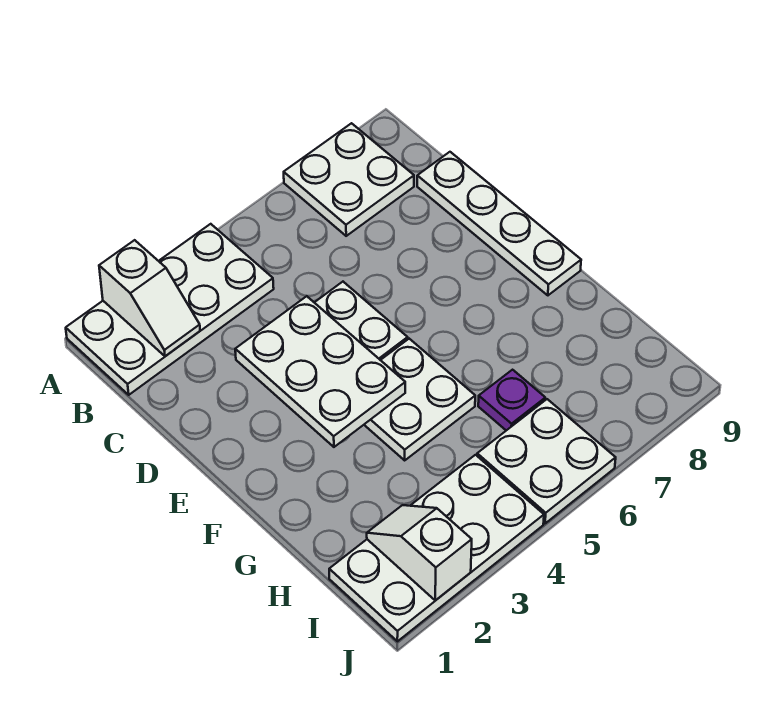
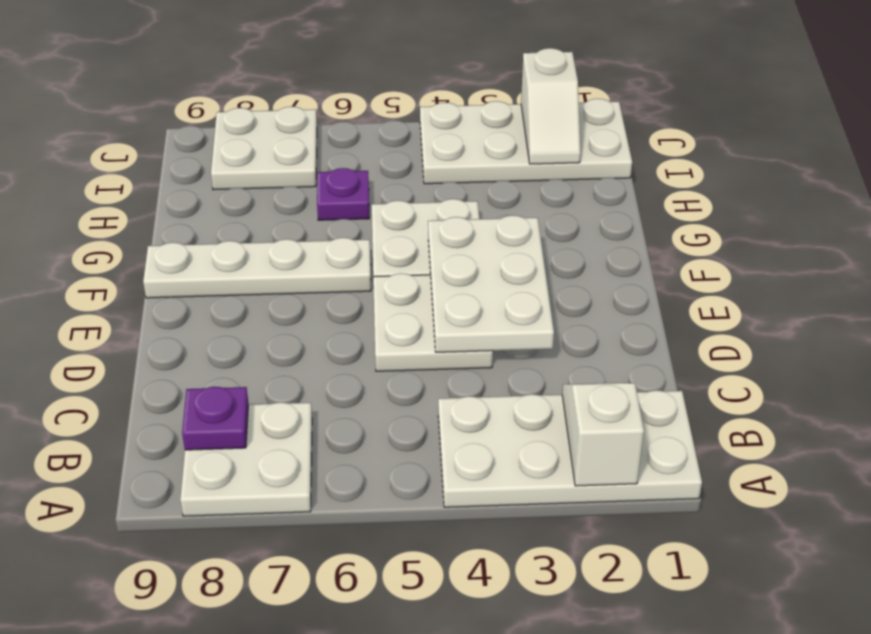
none -> purple plate B8 level 2
white plate C9:F9 level 1 -> white plate F6:F9 level 1
white plate I5:J6 level 1 -> white plate I7:J8 level 1

